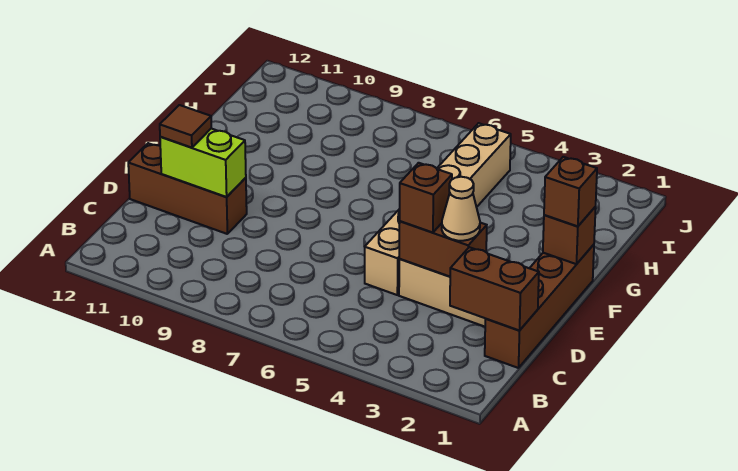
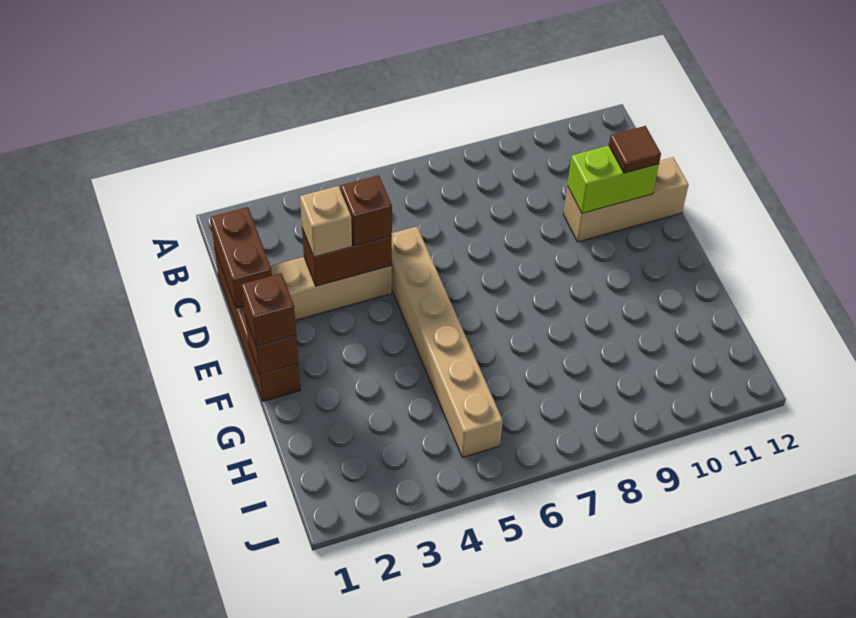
brown brick C1:C2 level 2 -> brown brick C1:D1 level 2
tan cone D3 level 3 -> tan brick D3 level 3
brown brick D10:D12 level 1 -> tan brick D10:D12 level 1

